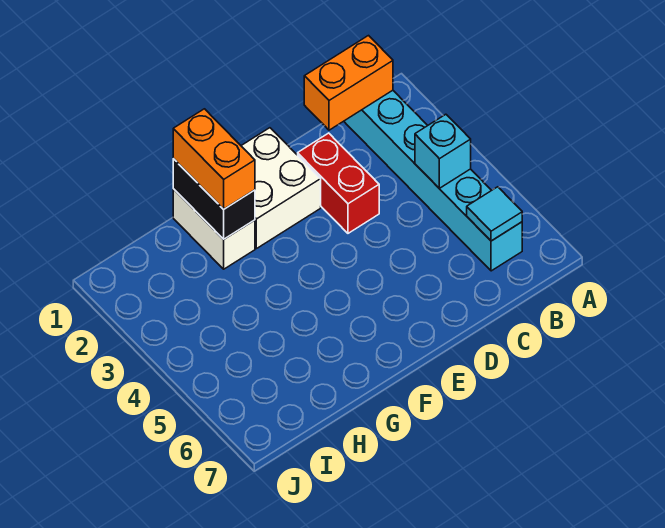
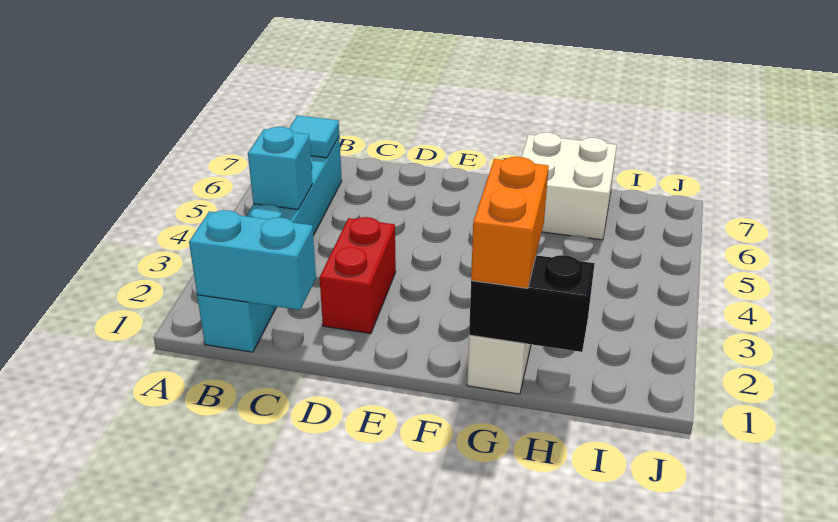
orange brick B1:C1 level 2 -> cyan brick B1:C1 level 2
white brick E1:F2 level 1 -> white brick G6:H7 level 1
black brick G1:G2 level 2 -> black brick G1:H1 level 2

